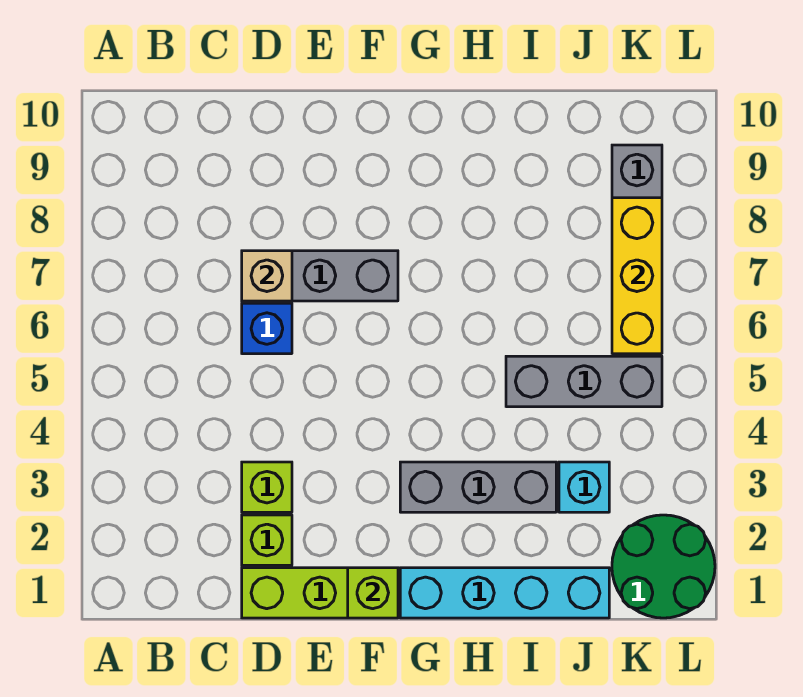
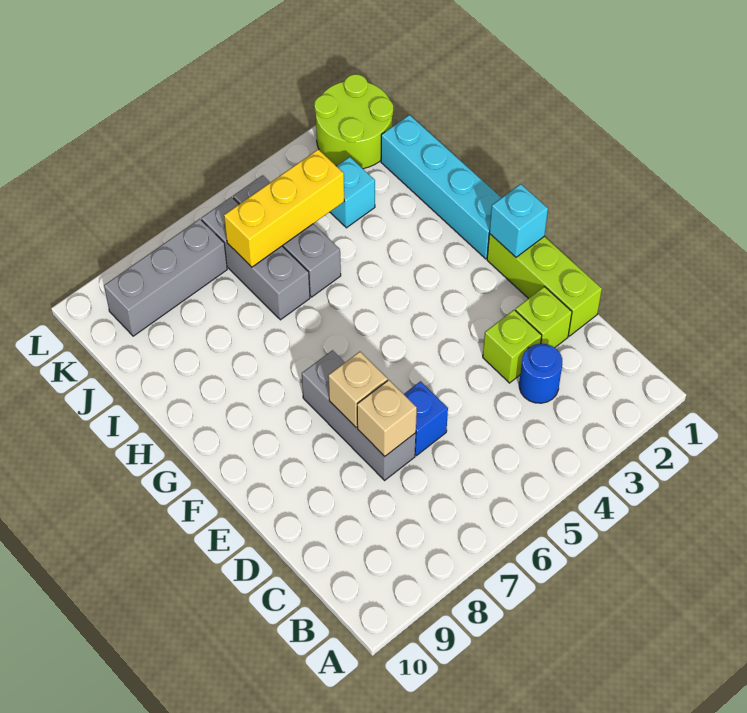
none -> blue round brick C3 level 1
none -> tan brick E7 level 2
lime brick F1 level 2 -> cyan brick F1 level 2
grey brick G3:I3 level 1 -> grey brick I6:K6 level 1
green round brick K1:L2 level 1 -> lime round brick K1:L2 level 1
yellow brick K6:K8 level 2 -> yellow brick J4:J6 level 2

